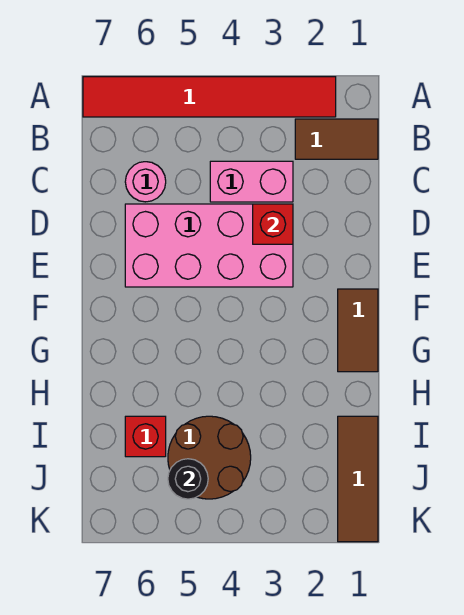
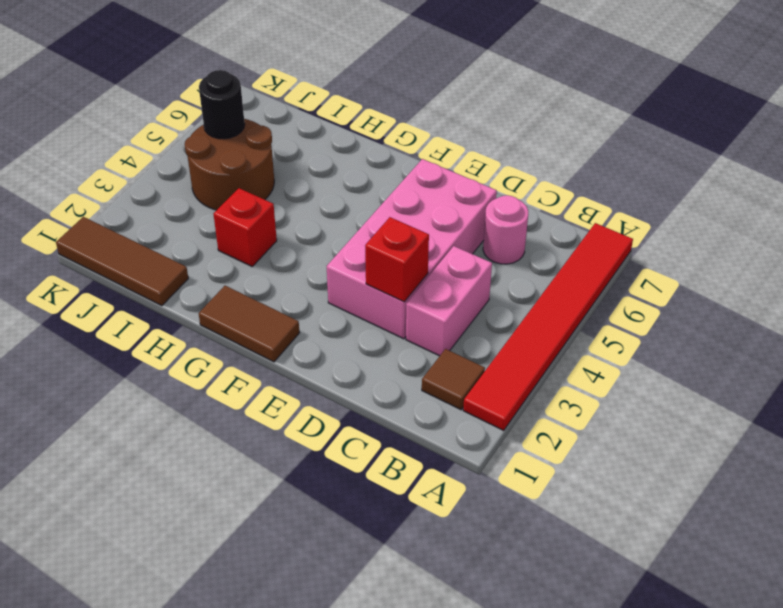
brown tile B1:B2 level 1 -> brown tile B2 level 1
red brick I6 level 1 -> red brick H3 level 1

